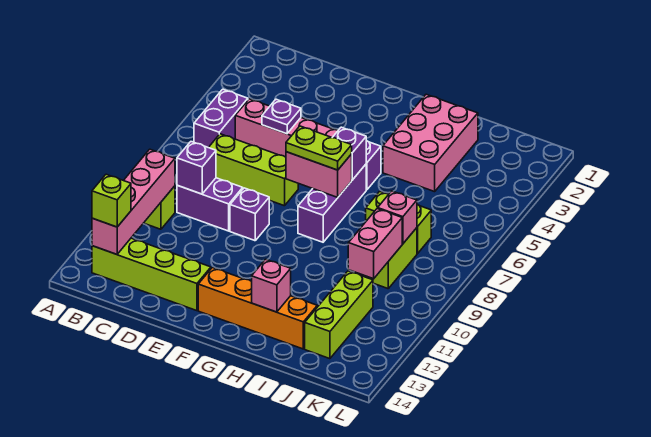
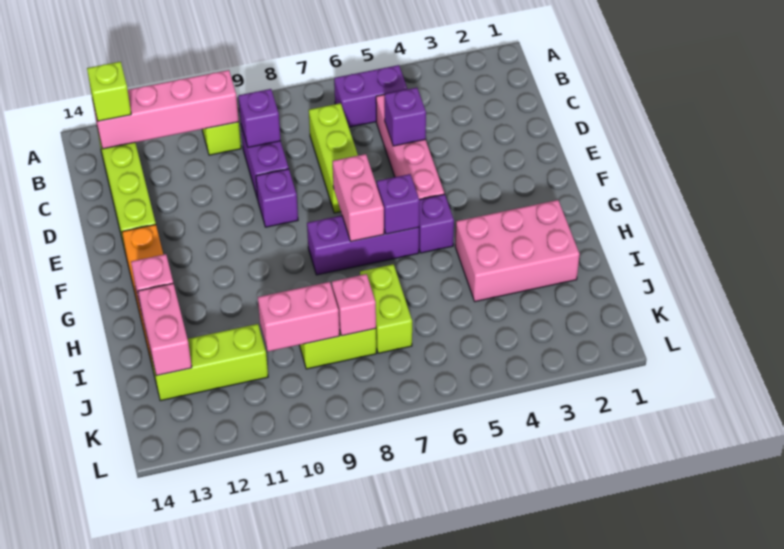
purple plate D5 level 2 -> purple brick D5 level 2
lime plate F7:G7 level 3 -> none
none -> pink brick I13:J13 level 2

